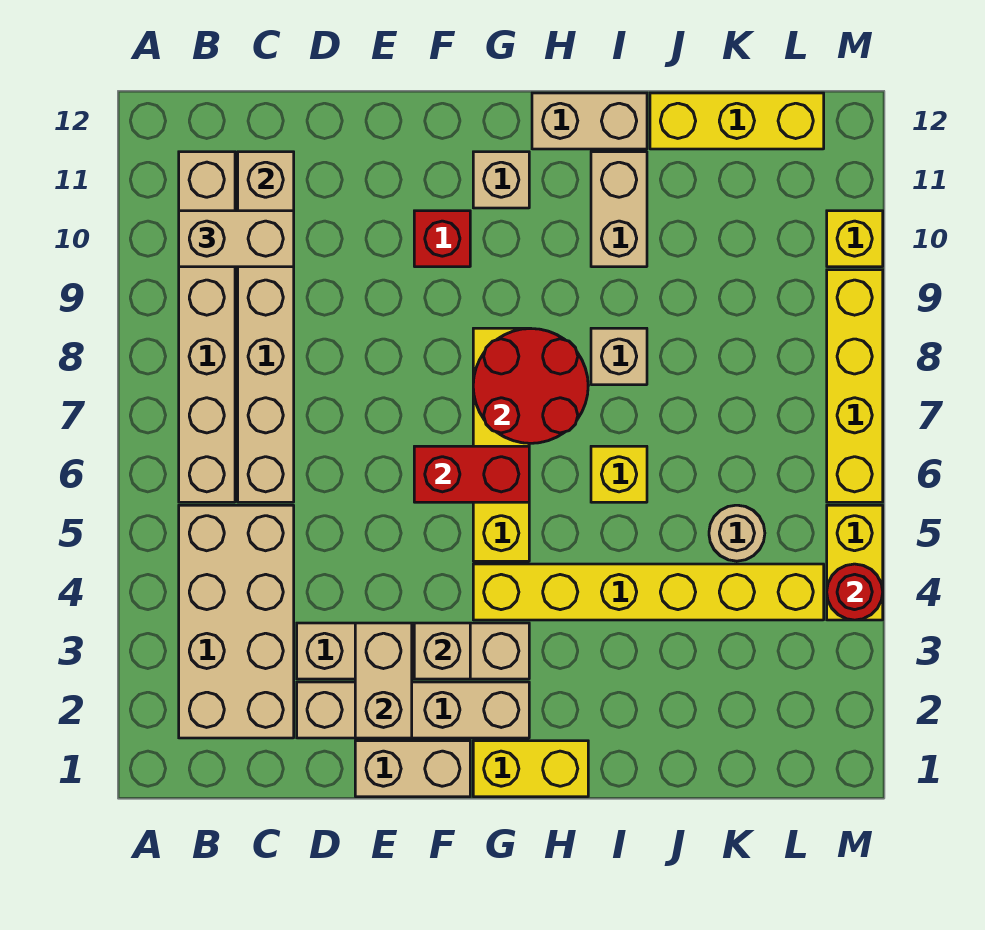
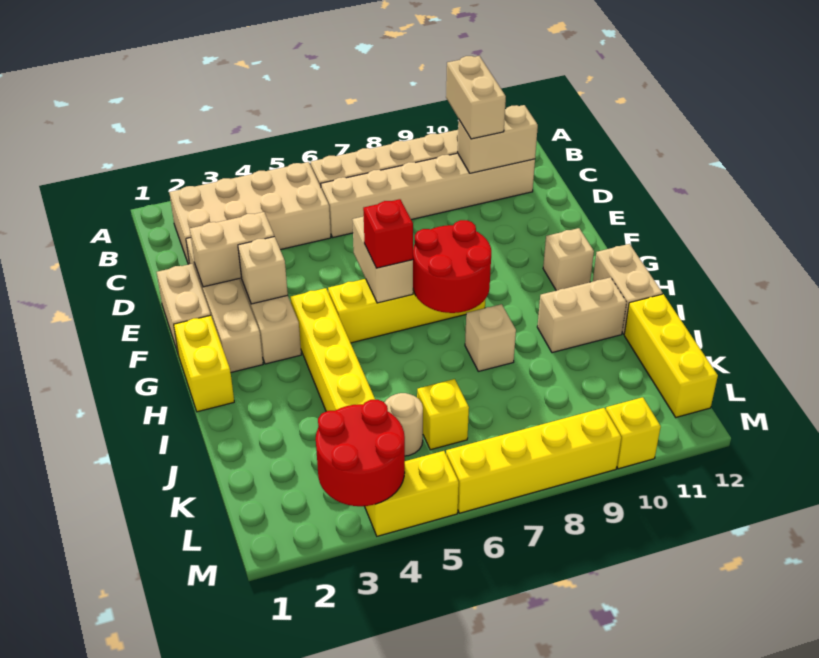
red brick F6:G6 level 2 -> tan brick F6:G6 level 2
red brick F10 level 1 -> red brick G6 level 3
yellow brick I6 level 1 -> yellow brick K6 level 1
red round brick M4 level 2 -> red round brick L3:M4 level 2

